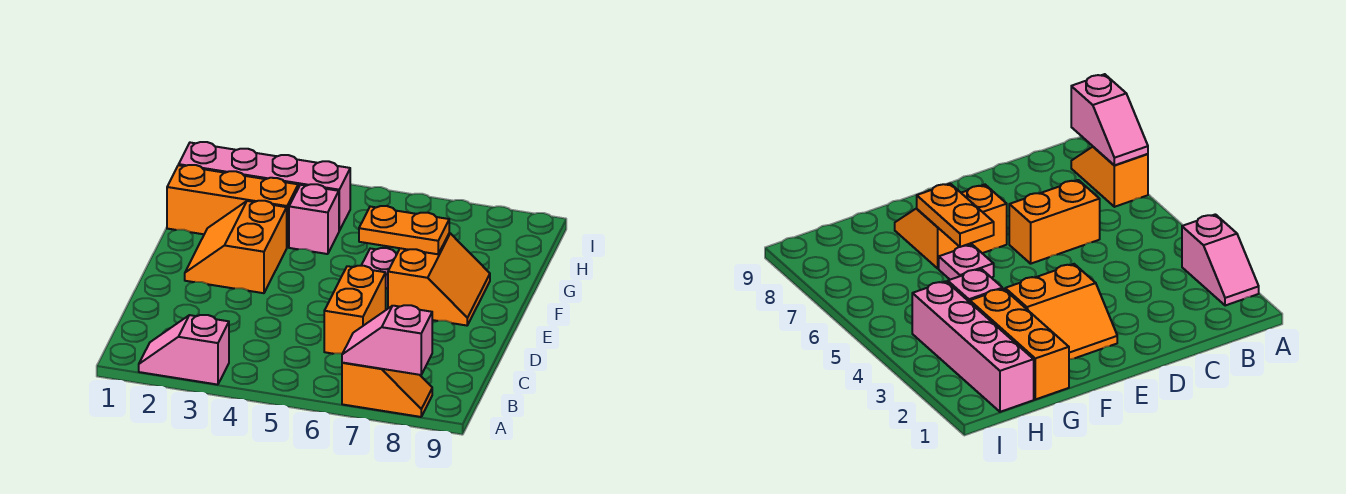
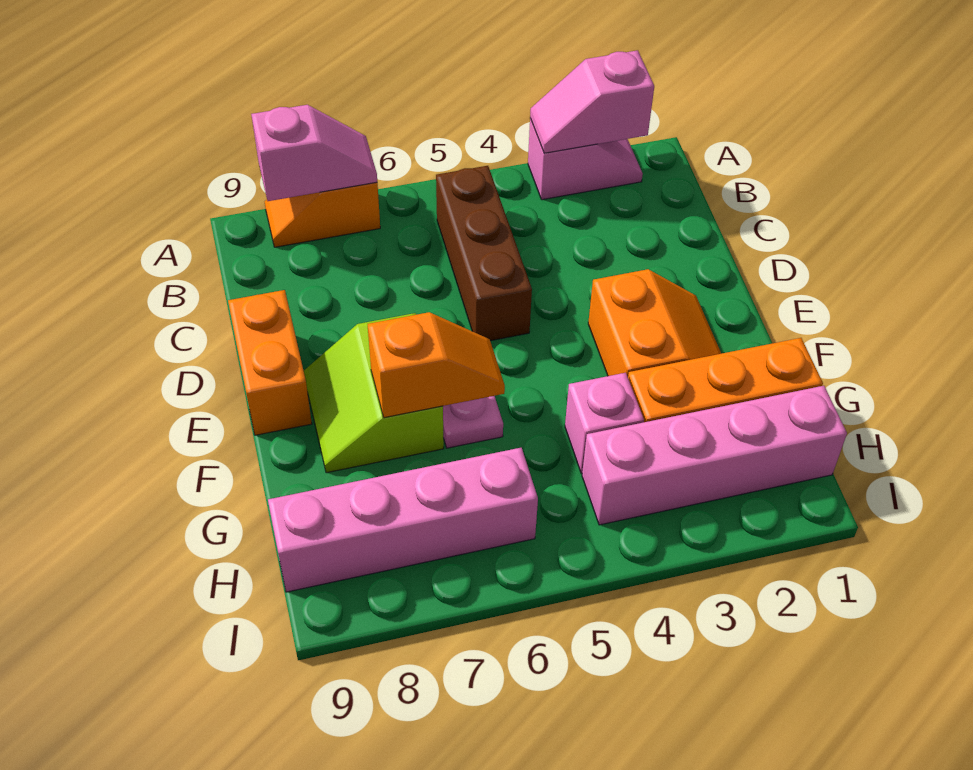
none -> pink slope A2:A3 level 2 top 2
none -> brown brick B5:D5 level 1
orange brick C6:D6 level 1 -> orange brick D9:E9 level 1
orange slope E7:F8 level 1 top 7 -> lime slope E7:F8 level 1 top 7
orange plate F6:F7 level 2 -> orange slope F6:F7 level 2 top 7
none -> pink brick H6:H9 level 1

